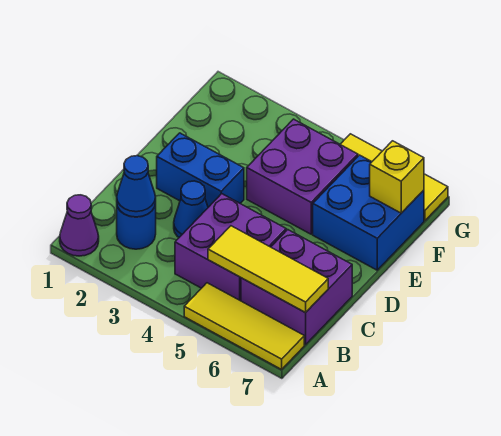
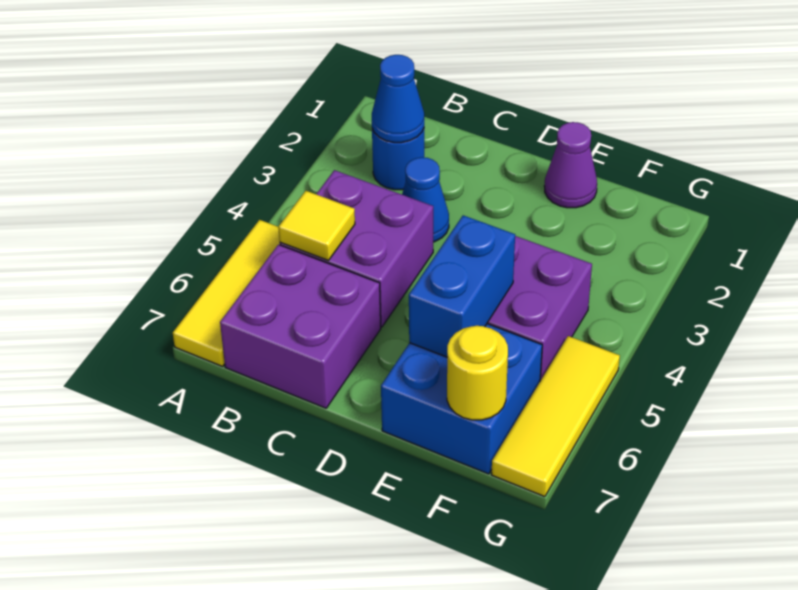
purple cone A1 level 1 -> purple cone E1 level 1
yellow tile B5:B7 level 2 -> yellow tile B5 level 2
blue brick D2:D3 level 1 -> blue brick E5:E6 level 2
yellow brick F7 level 2 -> yellow round brick F7 level 2

